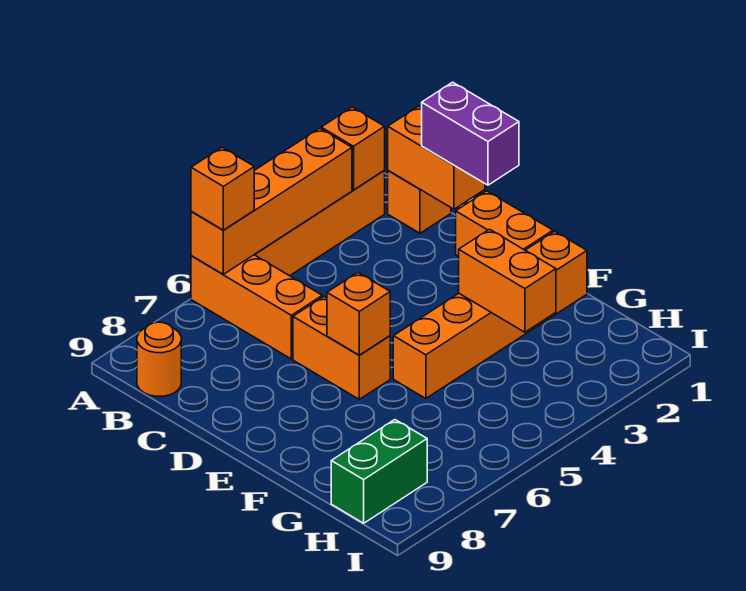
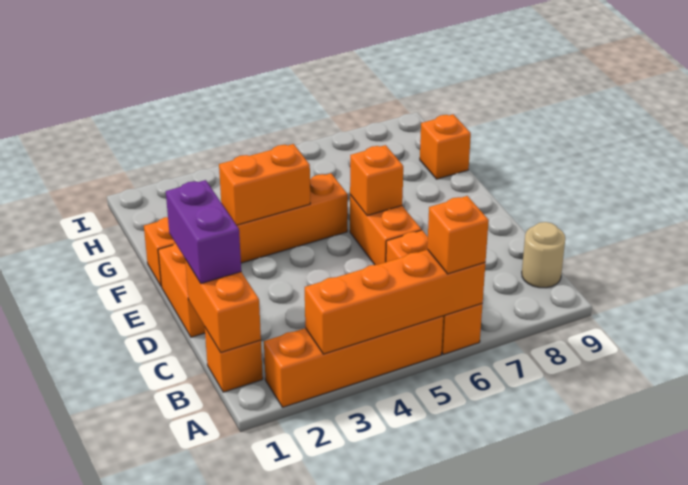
orange brick A2 level 2 -> orange brick G9 level 1
orange round brick B9 level 1 -> tan round brick B9 level 1
orange brick F3:G3 level 2 -> orange brick F3:F4 level 2
green brick H8:H9 level 1 -> none

